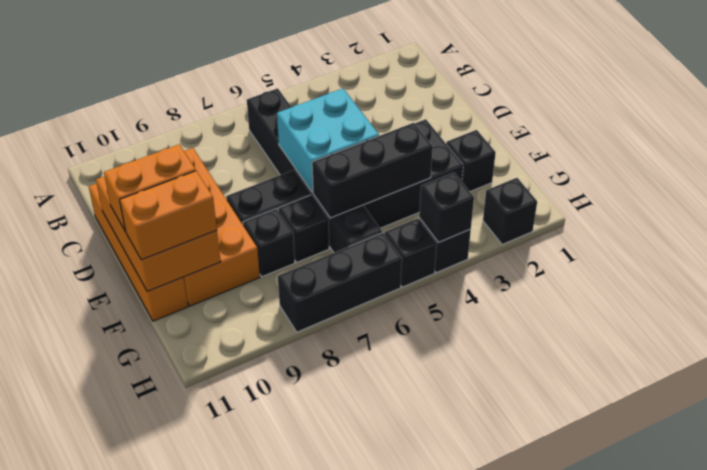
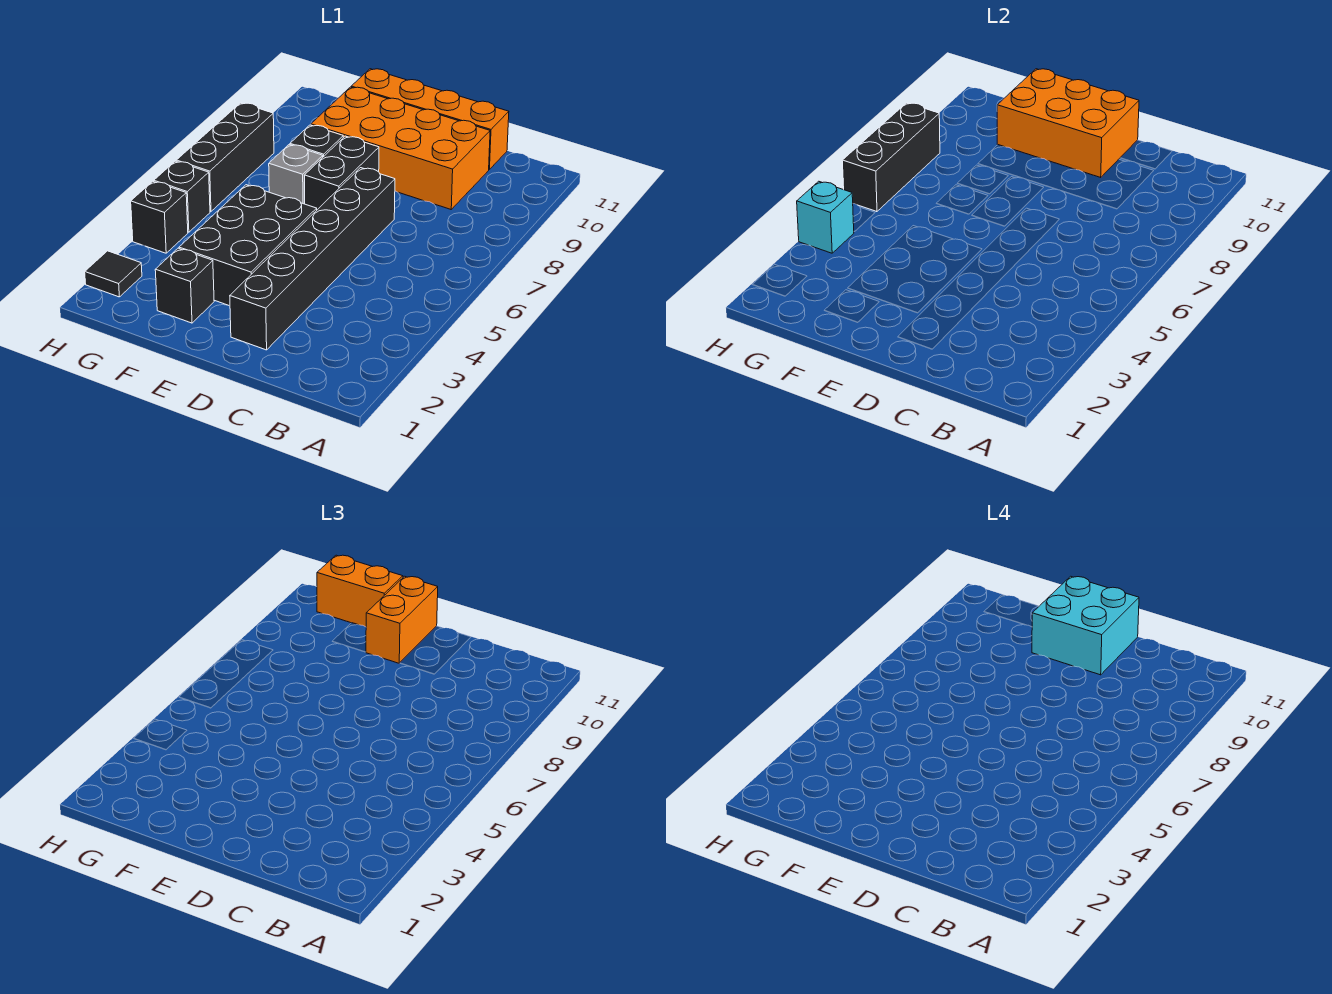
black brick B6:G6 level 1 -> black brick D2:D7 level 1
cyan brick D5:E6 level 2 -> cyan brick D10:E11 level 4
black brick F4:F6 level 2 -> black brick H6:H8 level 2
black brick F7 level 1 -> grey brick F7 level 1
orange brick F10:F11 level 3 -> orange brick F11:G11 level 3
black brick H2 level 1 -> black tile H2 level 1
black brick H4 level 2 -> cyan brick H4 level 2

